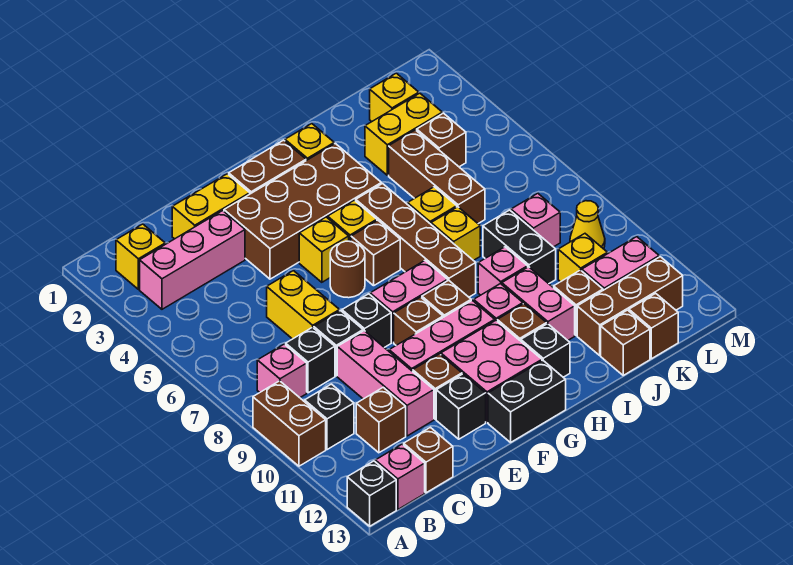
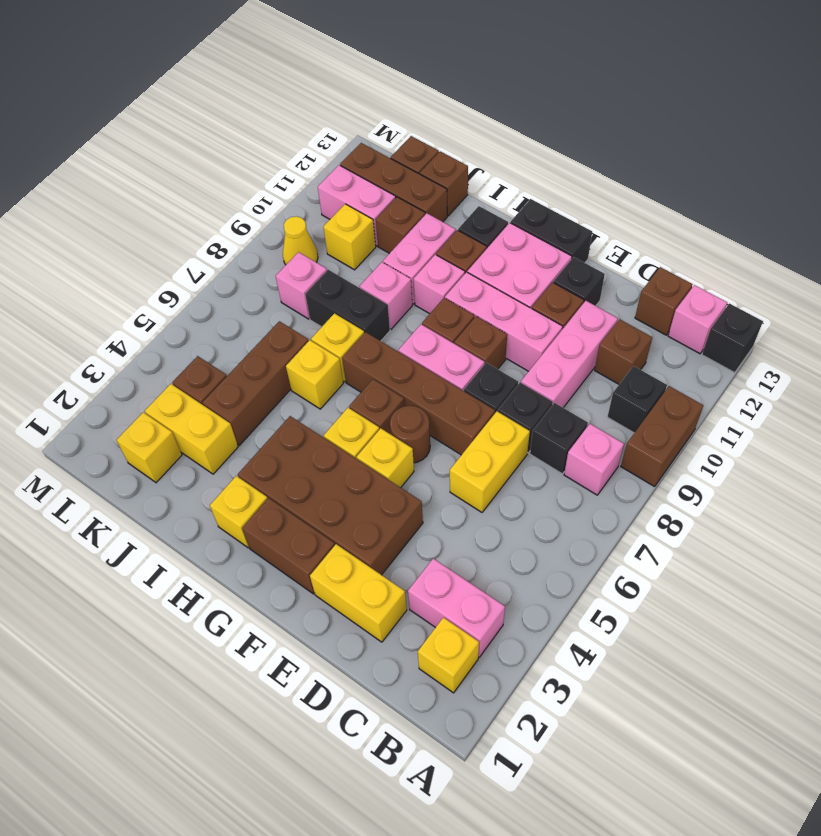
pink brick B3:D3 level 1 -> pink brick B3:C3 level 1
brown brick H5:H8 level 1 -> brown brick E7:H7 level 1
black brick J8:J9 level 1 -> black brick I8:J8 level 1

